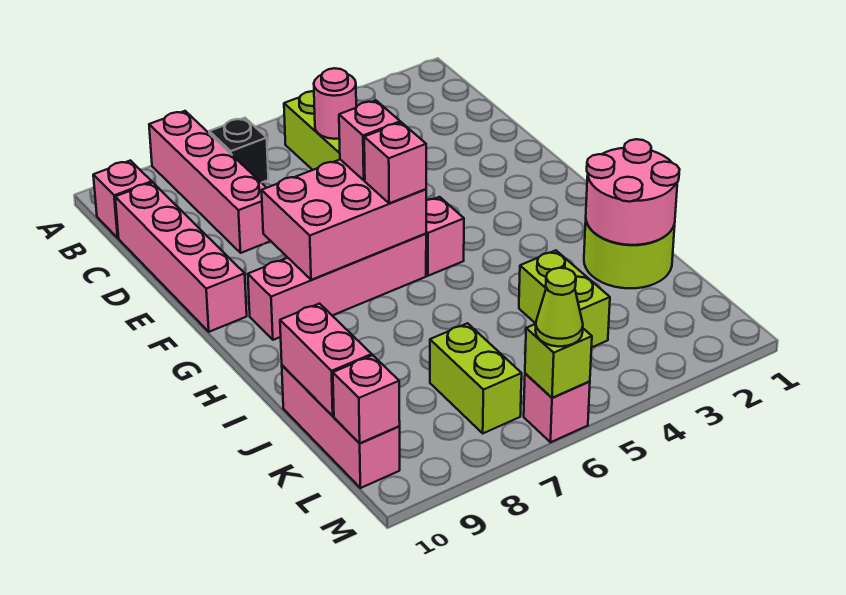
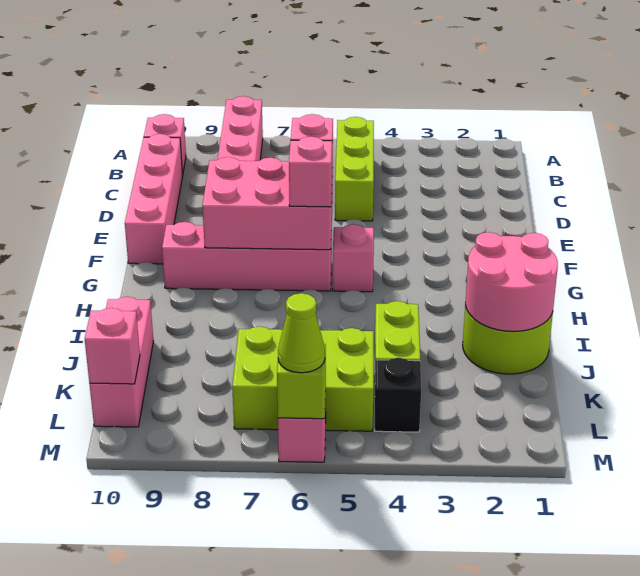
black brick B7 level 1 -> black brick L4 level 1
pink round brick C5 level 2 -> none
pink brick J10:K10 level 2 -> none
lime brick K7:L7 level 1 -> lime brick K5:L7 level 1

